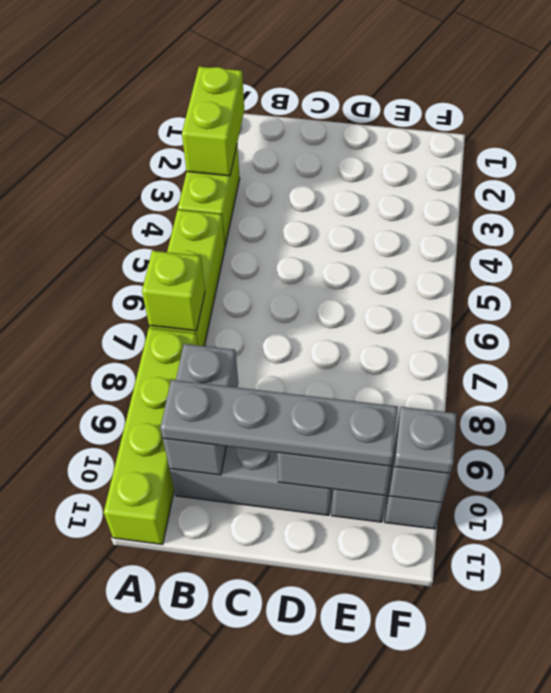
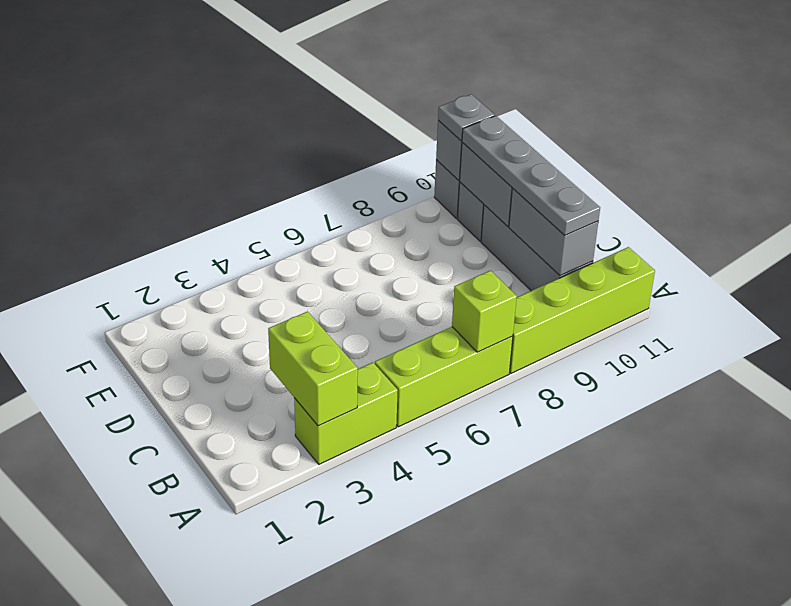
lime brick A2:A3 level 2 -> lime brick A3:B3 level 2
grey brick B9:B10 level 2 -> grey brick B10:C10 level 2

